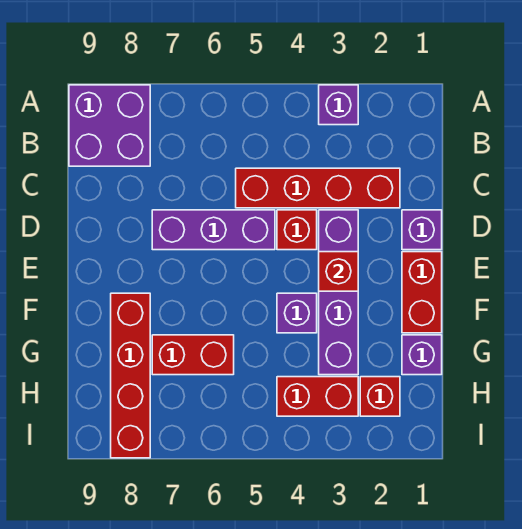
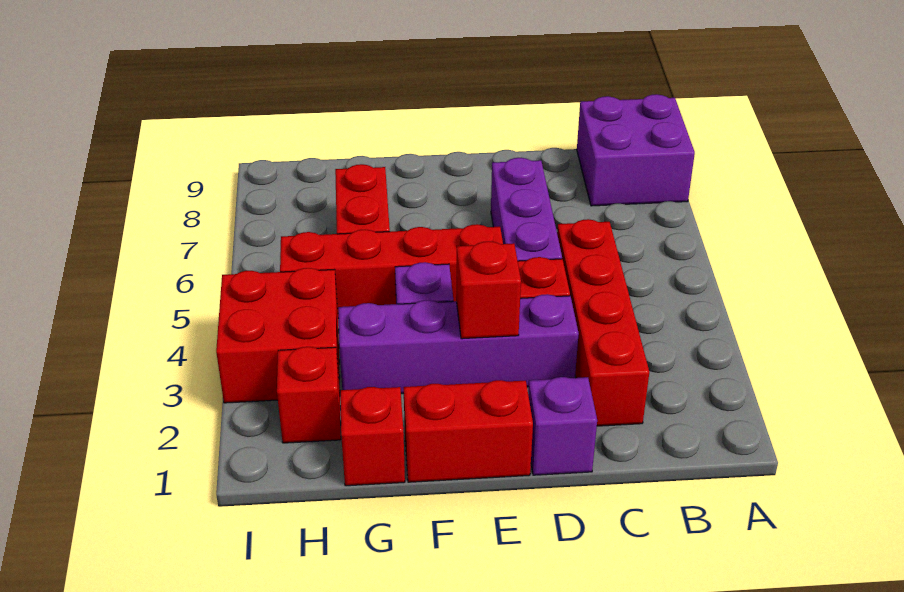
purple brick A3 level 1 -> none
red brick F8:I8 level 1 -> red brick E5:H5 level 1
purple brick G1 level 1 -> red brick G1 level 1
red brick H3:H4 level 1 -> red brick H3:I4 level 1

